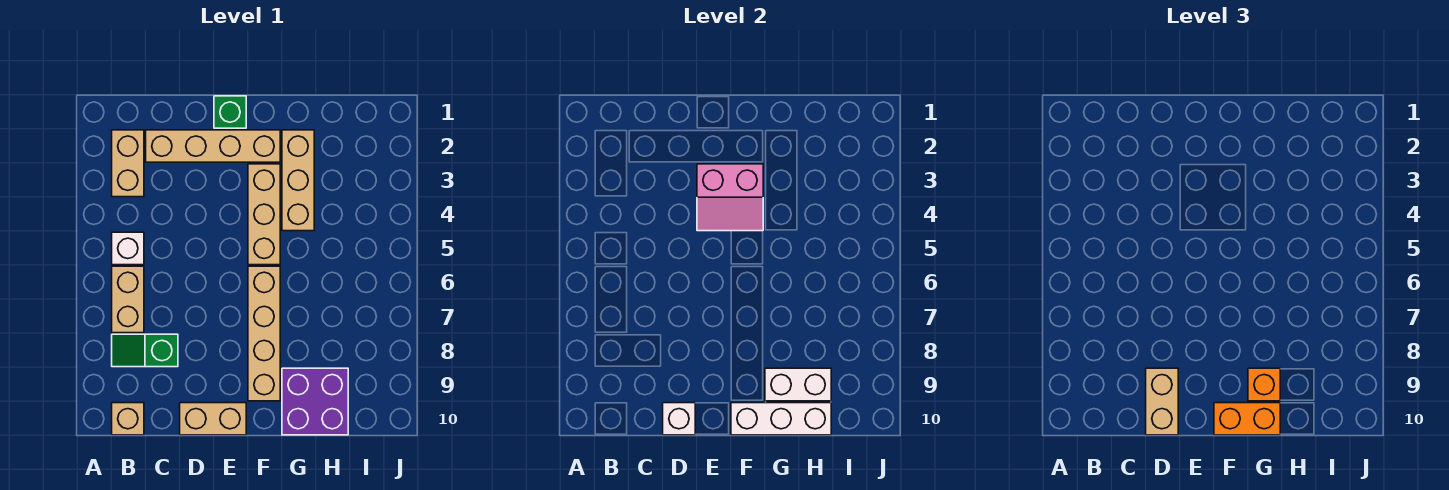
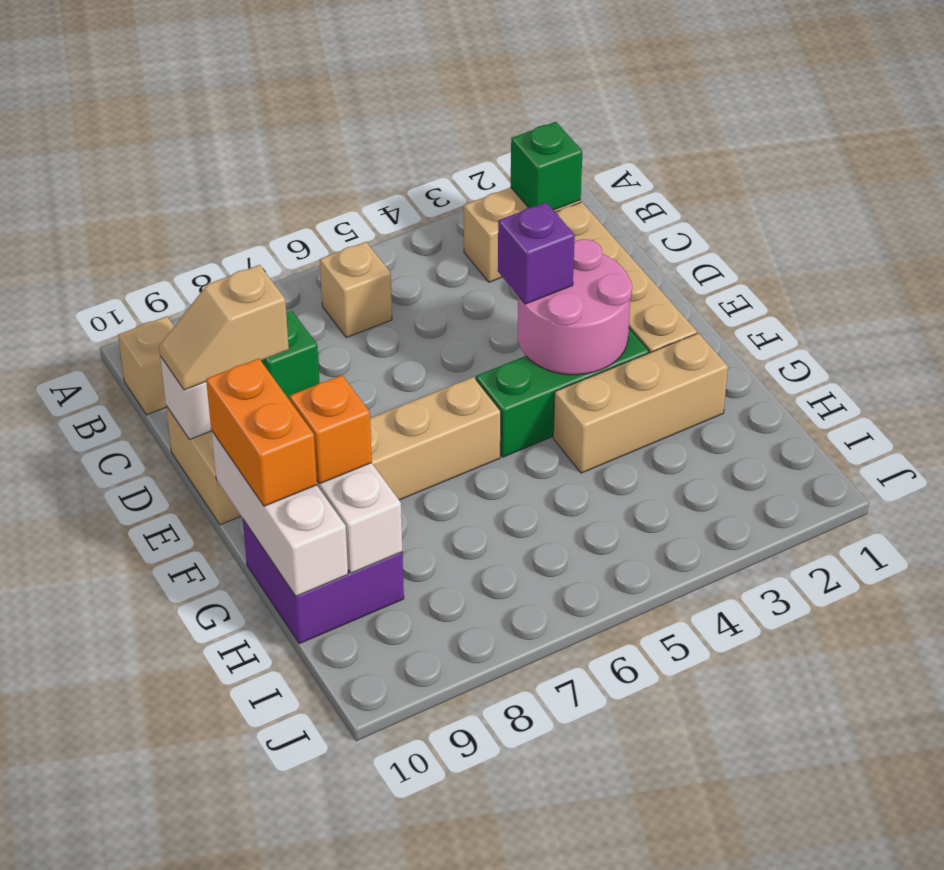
white brick B5 level 1 -> none
tan brick B6:B7 level 1 -> tan brick B6 level 1
tan brick D9:D10 level 3 -> tan slope D9:D10 level 3 top 9
green brick E1 level 1 -> green brick B2 level 2
pink slope E3:F4 level 2 top 3 -> pink round brick E3:F4 level 2
none -> purple brick E4 level 3
tan brick F3:F5 level 1 -> green brick F3:F5 level 1

